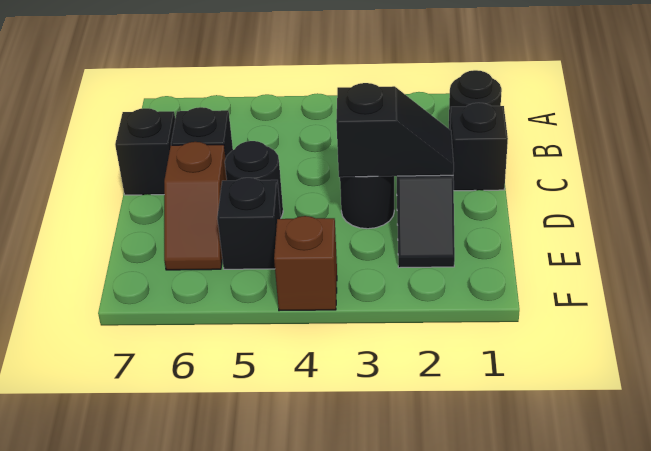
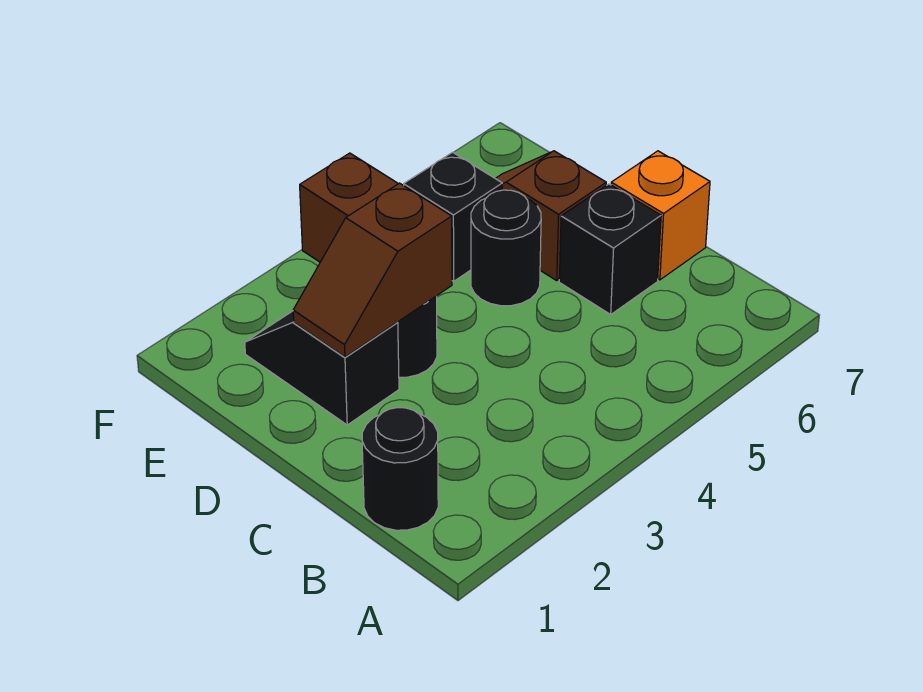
black brick C1 level 1 -> none
black brick C7 level 1 -> orange brick C7 level 1
black slope D2:D3 level 2 top 3 -> brown slope D2:D3 level 2 top 3

